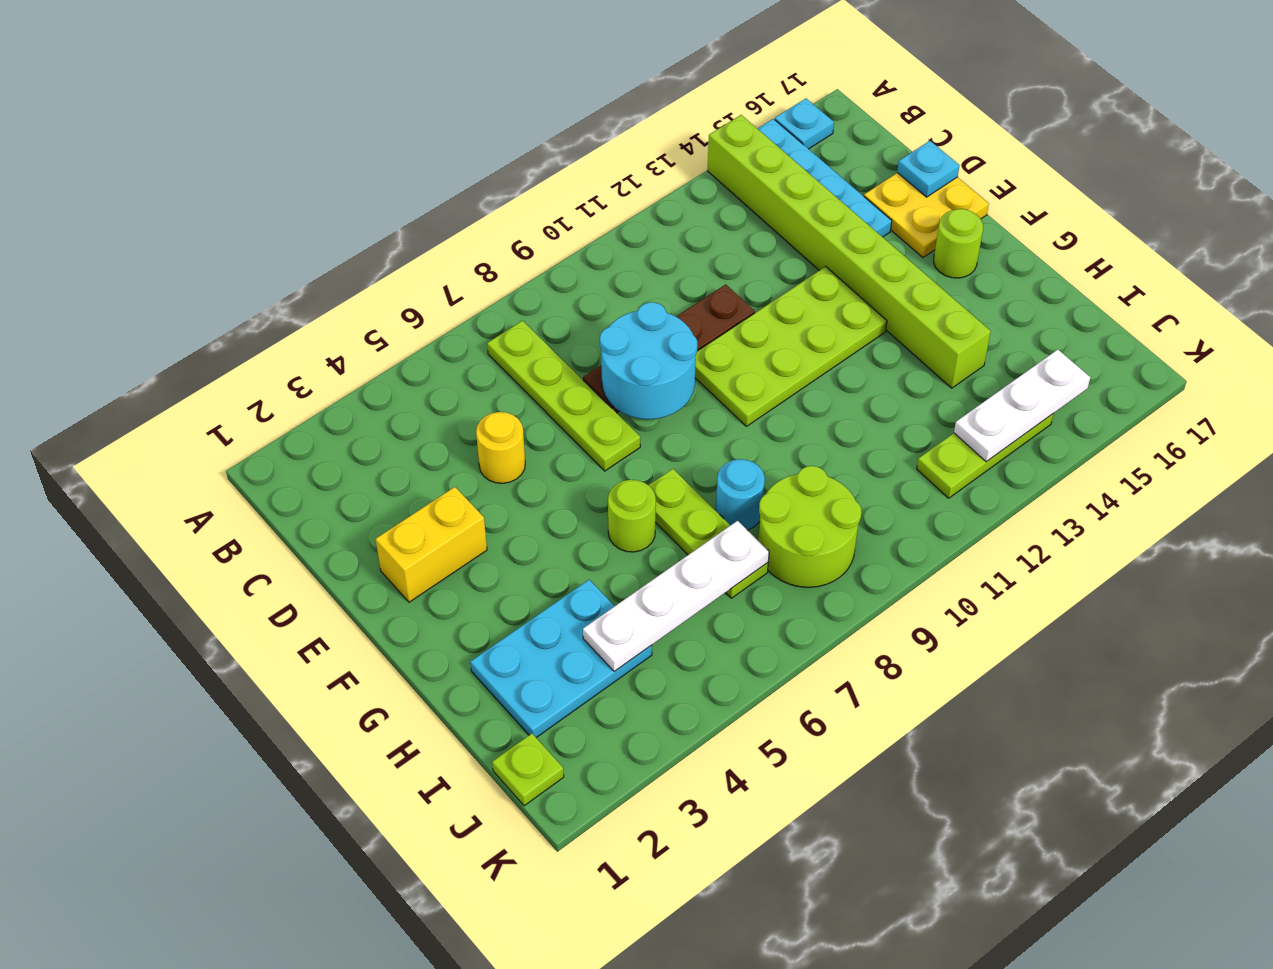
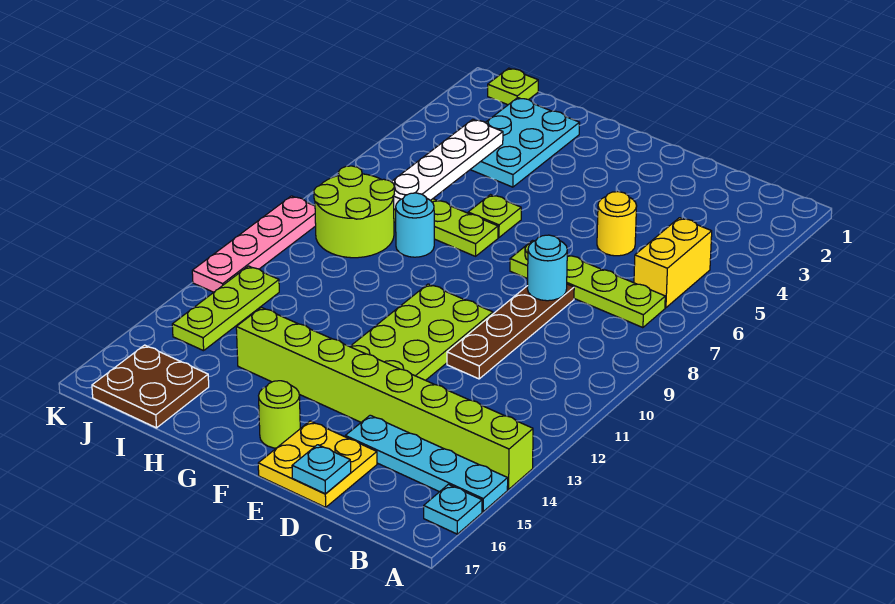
cyan round brick D8:E9 level 2 -> cyan round brick D8 level 2
yellow brick E2:E3 level 1 -> yellow brick B5:B6 level 1
lime round brick G6 level 1 -> lime plate G6 level 1
none -> brown plate I16:J17 level 1
white plate J13:J15 level 2 -> none
none -> pink plate K9:K12 level 1

